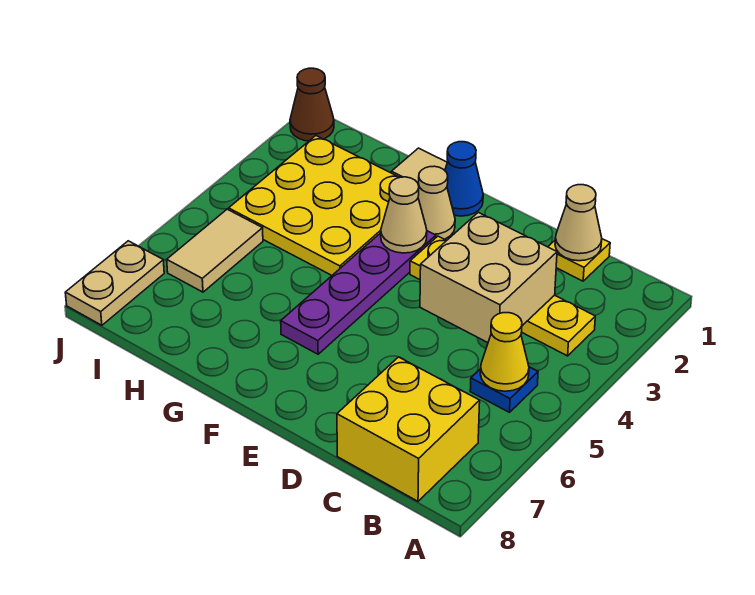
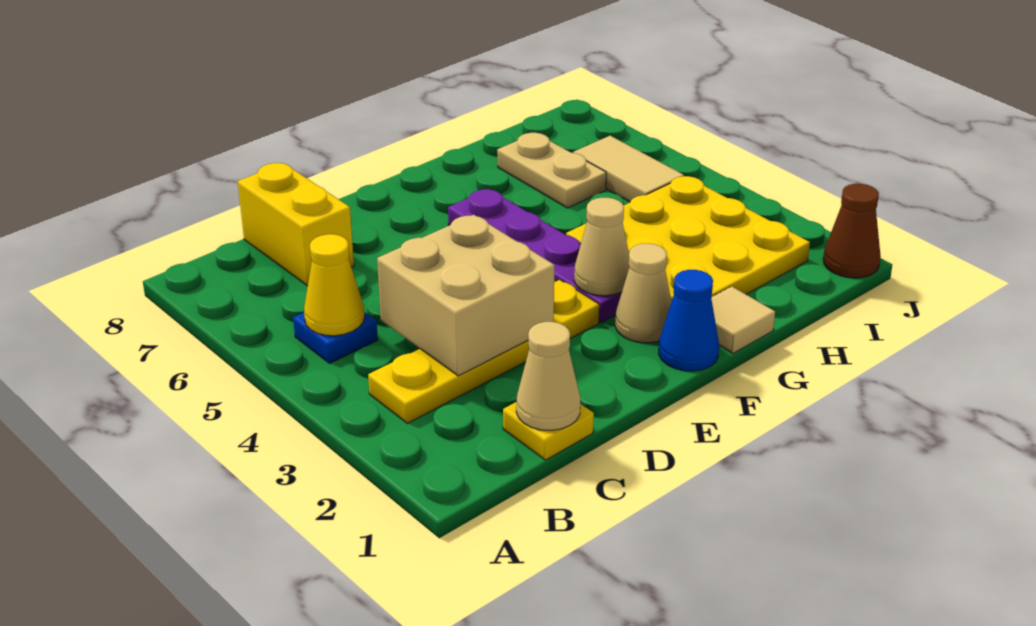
yellow brick B7:C8 level 1 -> yellow brick C7:C8 level 1
tan plate J7:J8 level 1 -> tan plate H6:H7 level 1

